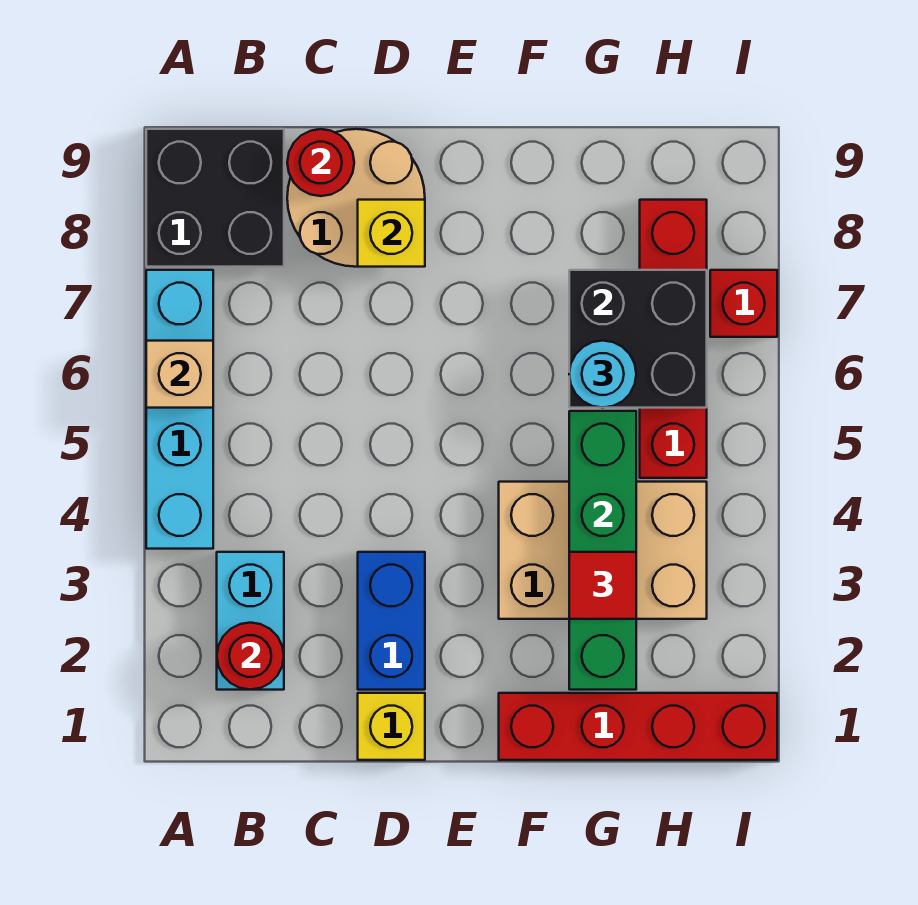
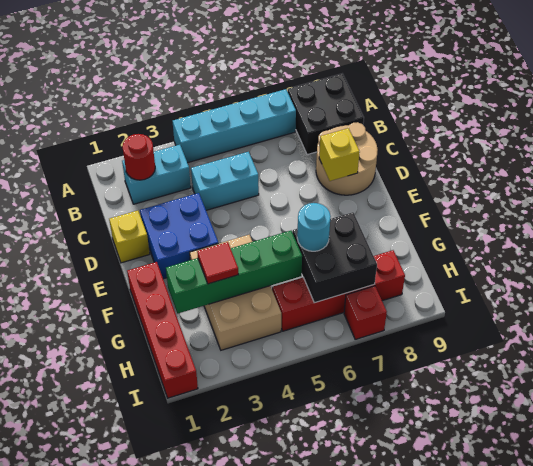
tan brick A6 level 2 -> none
none -> cyan brick C4:C5 level 1
red round brick C9 level 2 -> none
blue brick D2:D3 level 1 -> blue brick D2:E3 level 1

